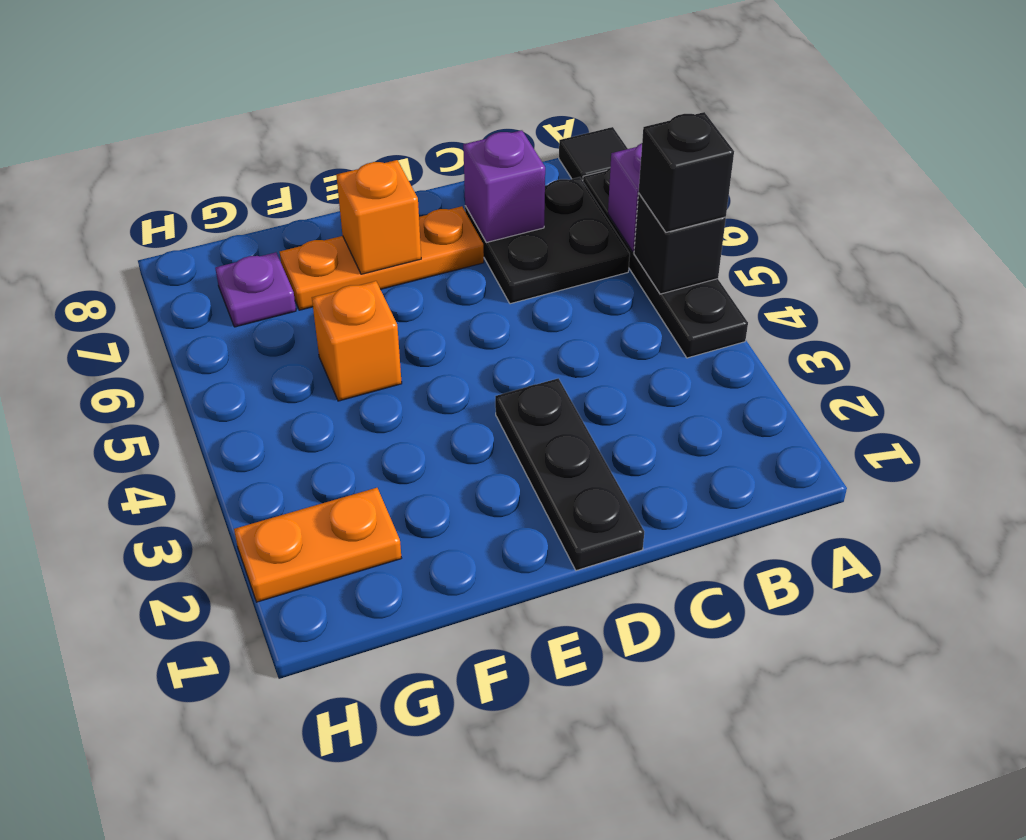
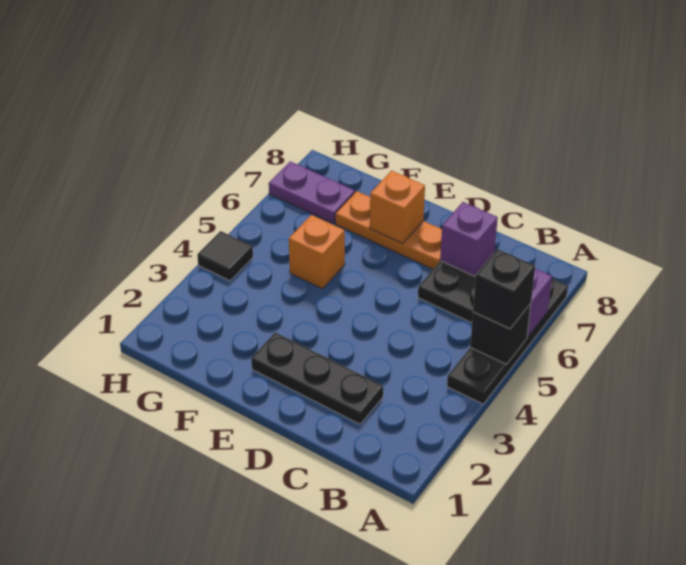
black tile A8 level 1 -> black tile H4 level 1
black plate D1:D3 level 1 -> black plate C2:E2 level 1
orange plate G2:H2 level 1 -> none
purple plate G7 level 1 -> purple plate G7:H7 level 1

